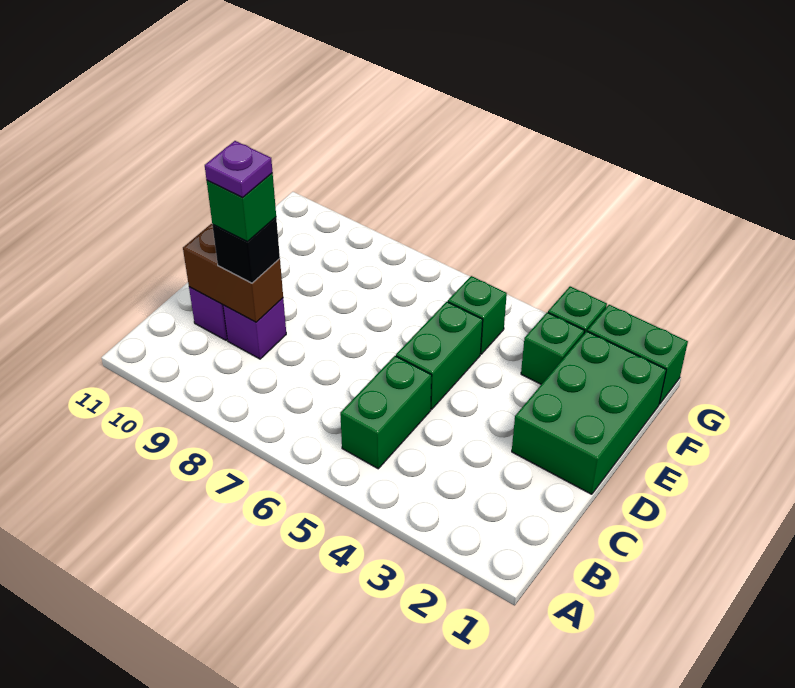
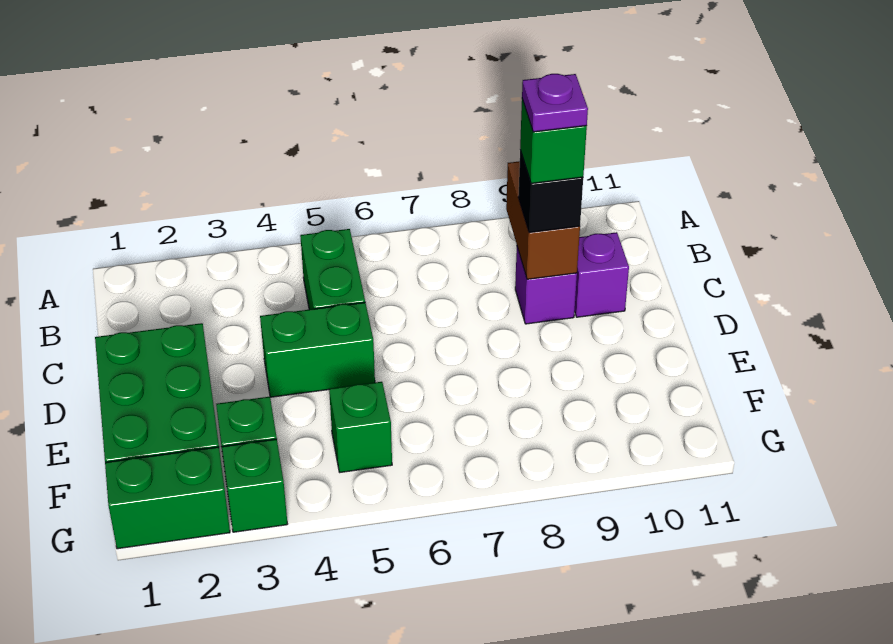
brown brick C9:C10 level 2 -> brown brick B9:C9 level 2
green brick D5:E5 level 1 -> green brick D4:D5 level 1

